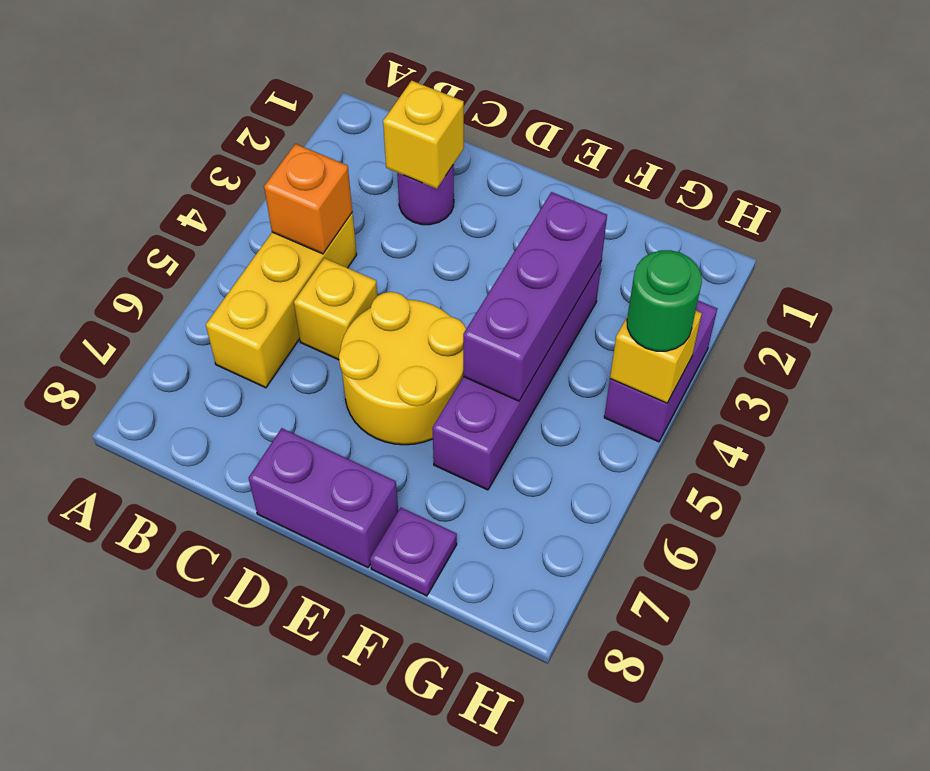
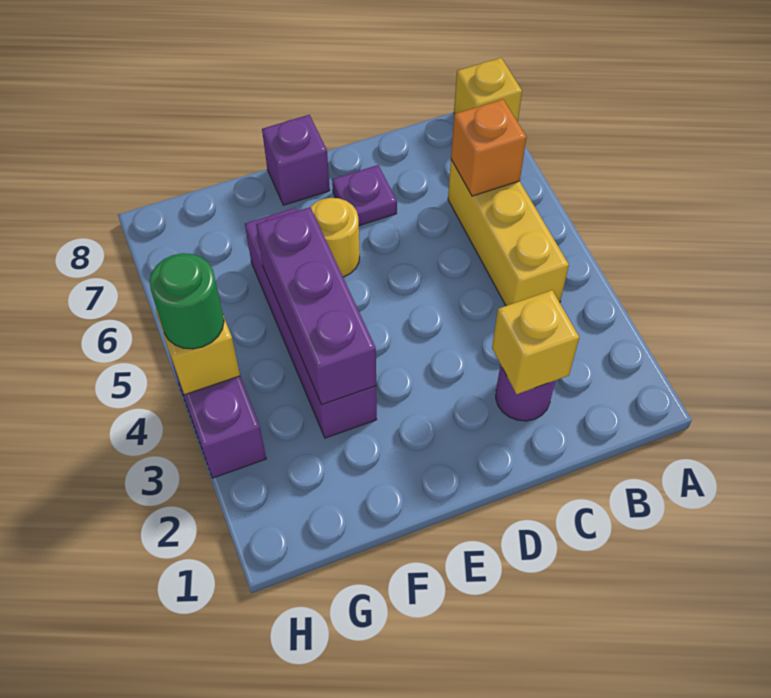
orange brick B4 level 2 -> orange brick B6 level 2
yellow brick C5 level 1 -> yellow brick A8 level 1
yellow round brick D5:E6 level 1 -> yellow round brick E6 level 1
purple brick D8:E8 level 1 -> purple brick E8 level 1
purple plate F8 level 1 -> purple plate D7 level 1

